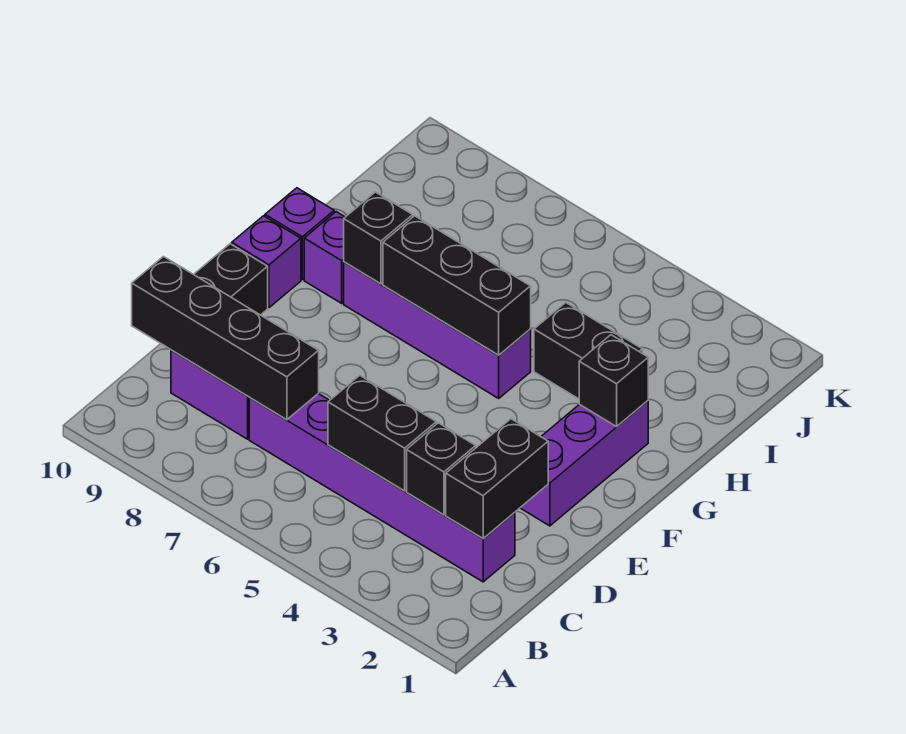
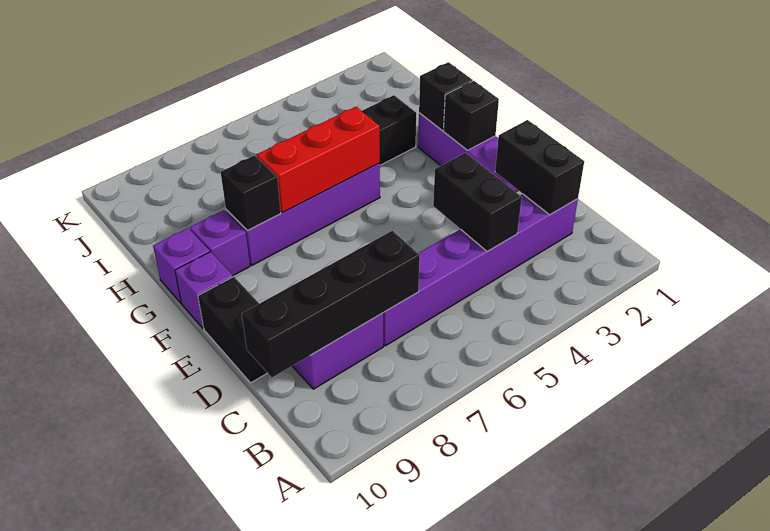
black brick C3 level 2 -> black brick F2 level 2
black brick C4:C5 level 2 -> black brick C4:D4 level 2
black brick G5:G7 level 2 -> red brick G5:G7 level 2

